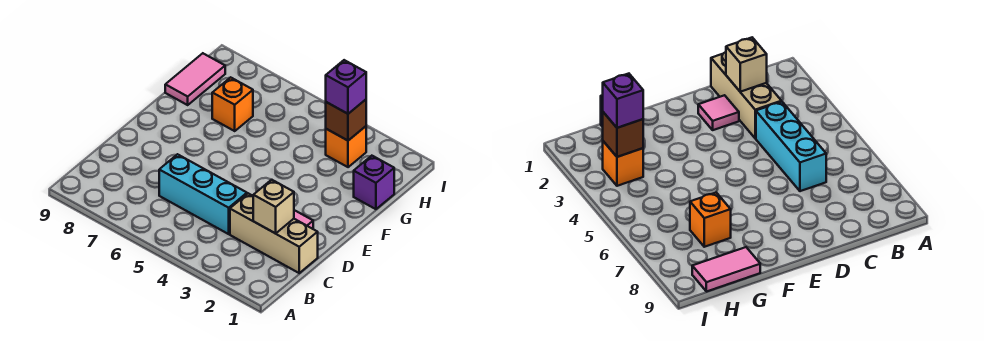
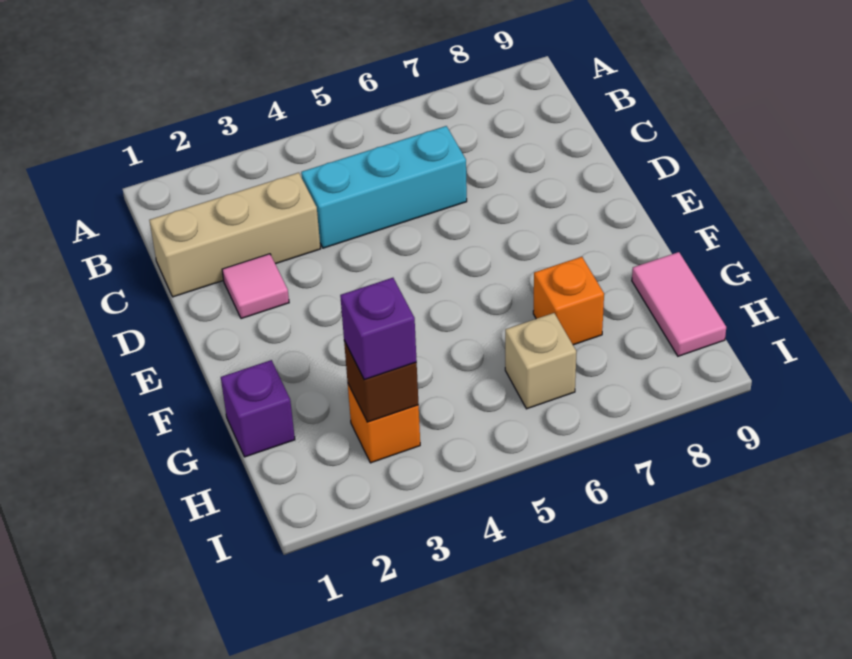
tan brick C2 level 2 -> tan brick H6 level 1

